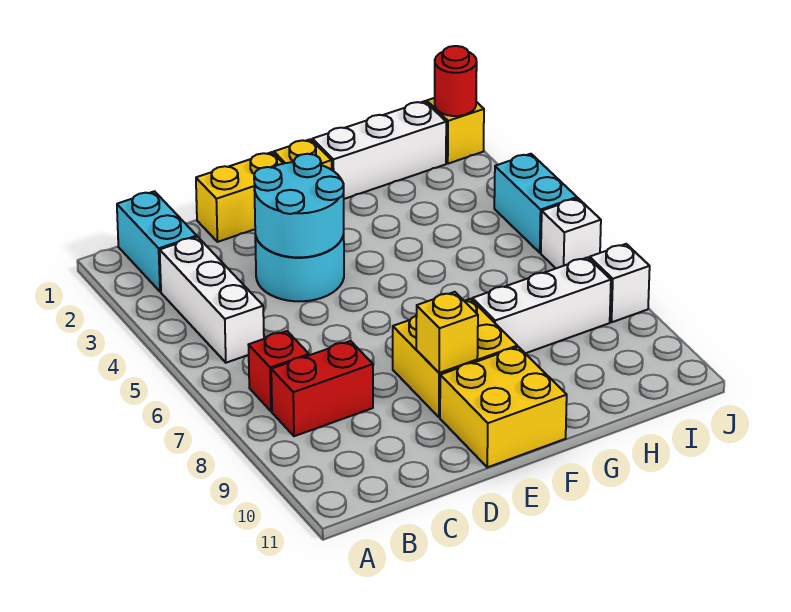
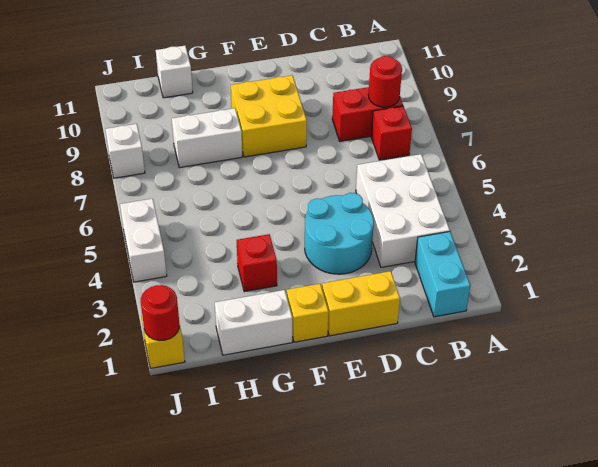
white brick B3:B5 level 1 -> white brick B3:C5 level 1
none -> red round brick B8 level 2
cyan round brick D3:E4 level 2 -> none
yellow brick E9 level 2 -> none
yellow brick E10:F11 level 1 -> none
white brick G1:I1 level 1 -> white brick G1:H1 level 1
none -> red brick G3 level 1
white brick G8:I8 level 1 -> white brick G8:H8 level 1
cyan brick J4:J5 level 1 -> white brick J4:J5 level 1
white brick J6 level 1 -> white brick H11 level 1

